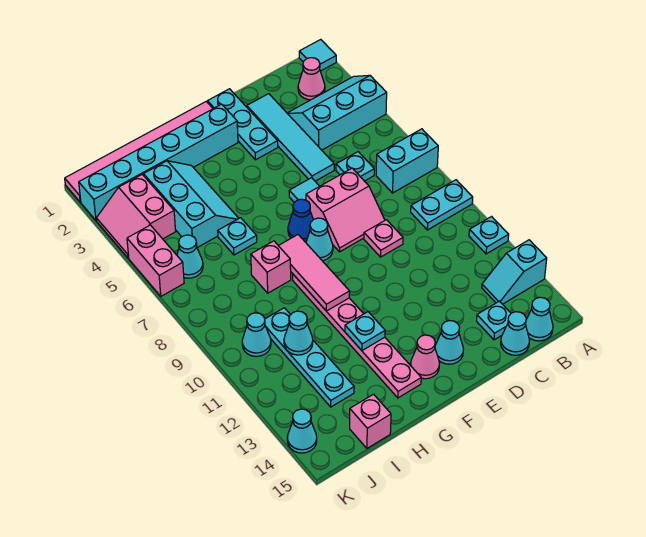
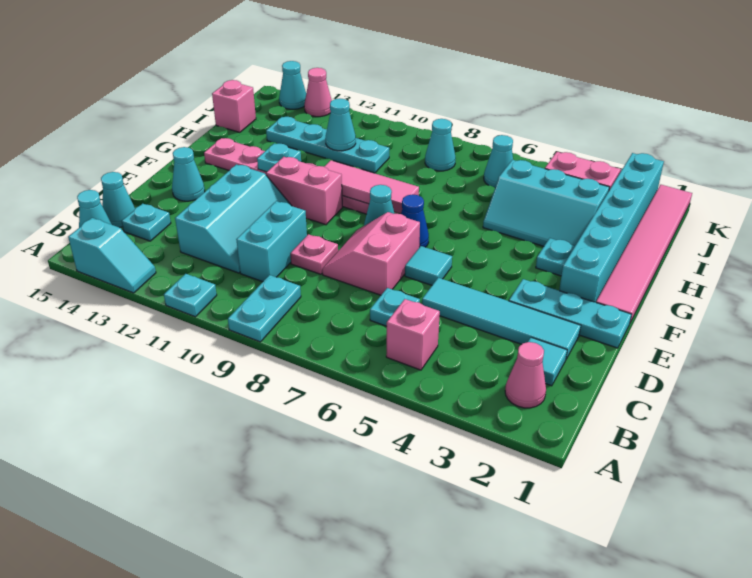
cyan tile A1 level 1 -> cyan tile C2 level 1
cyan slope A3:C4 level 1 top 4 -> cyan slope C11:E12 level 1 top 12
cyan brick A7:B7 level 1 -> cyan brick C10:D10 level 1
cyan slope A13:B13 level 1 top A -> cyan slope A13:A14 level 1 top 14
pink cone F14 level 1 -> pink cone K13 level 1
cyan plate H6 level 1 -> cyan plate G3 level 1
pink brick H8 level 1 -> pink brick B5 level 1
cyan cone J10 level 1 -> cyan cone J8 level 1
pink brick K5:K6 level 1 -> pink brick F10:F11 level 1

